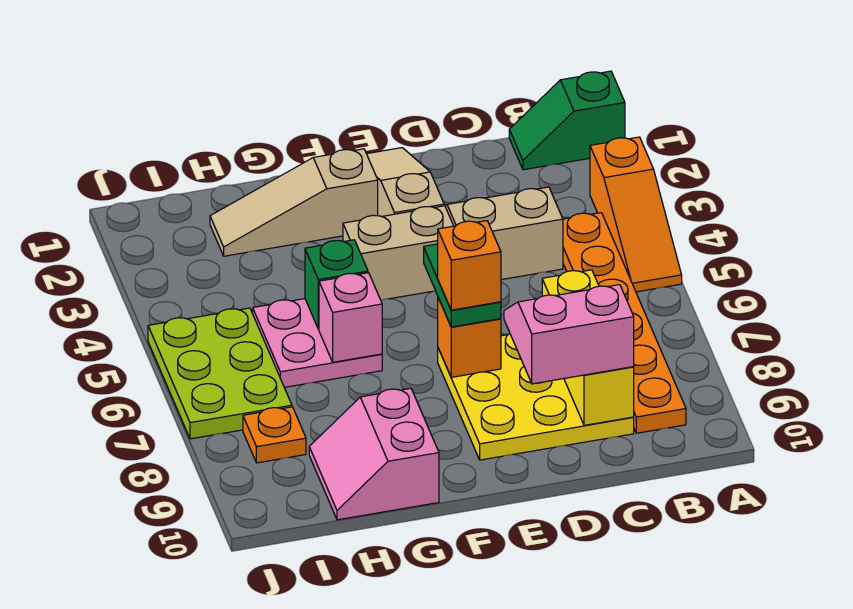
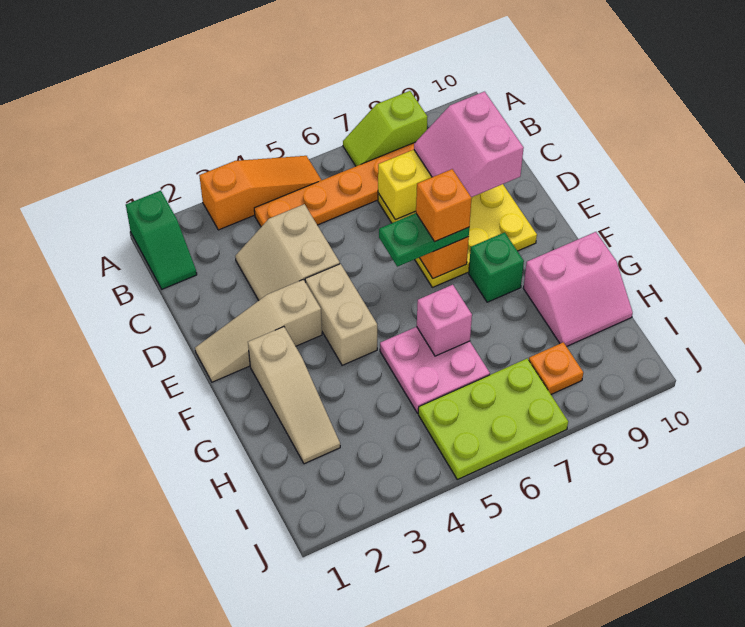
none -> lime slope A7:A8 level 1 top 8
green brick G5 level 2 -> green brick F8 level 1

